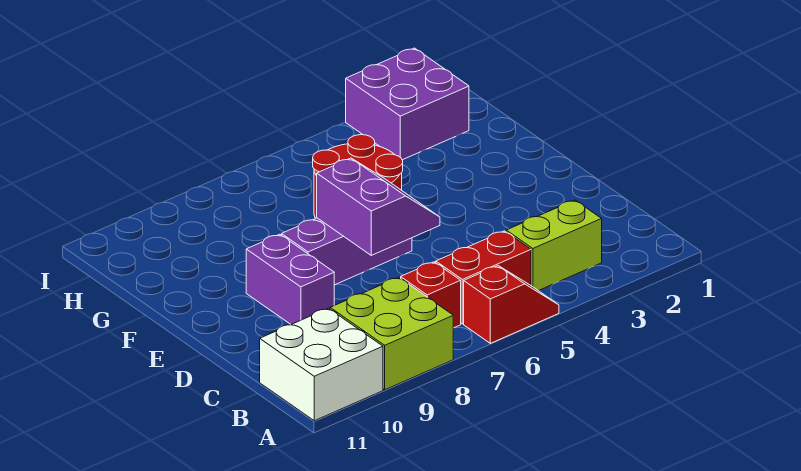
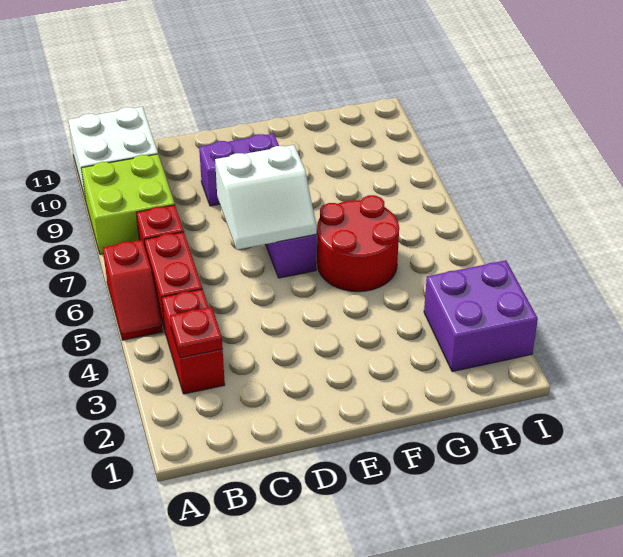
lime brick B3:B4 level 1 -> red brick B3:B4 level 1
none -> red plate B3 level 2
purple slope D6:E7 level 2 top 7 -> white slope D6:E7 level 2 top 7

